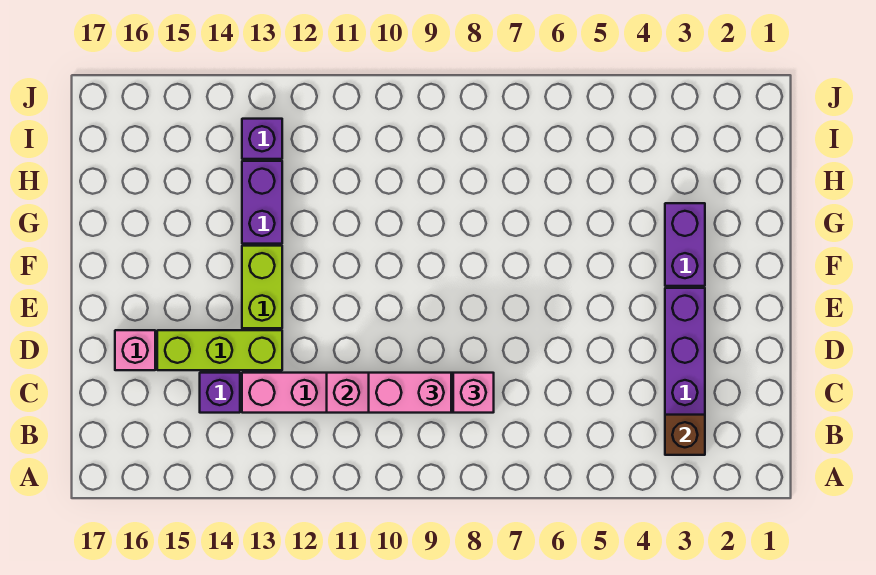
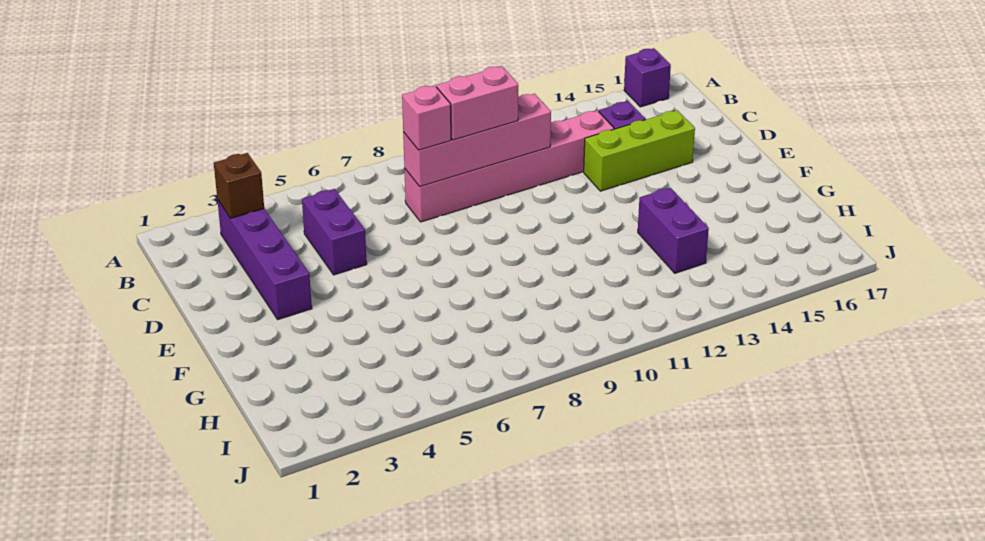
pink brick D16 level 1 -> none
lime brick E13:F13 level 1 -> none
purple brick F3:G3 level 1 -> purple brick C5:D5 level 1
purple brick I13 level 1 -> purple brick A16 level 1

